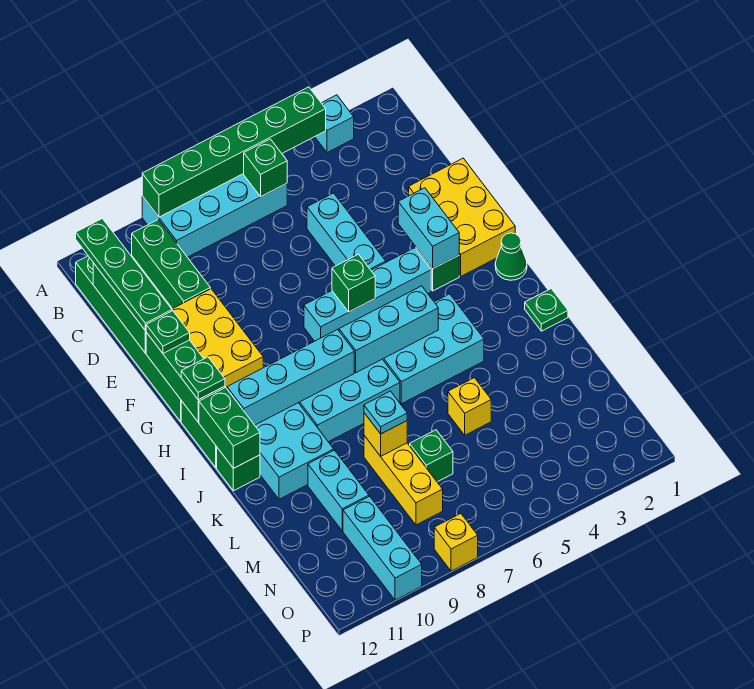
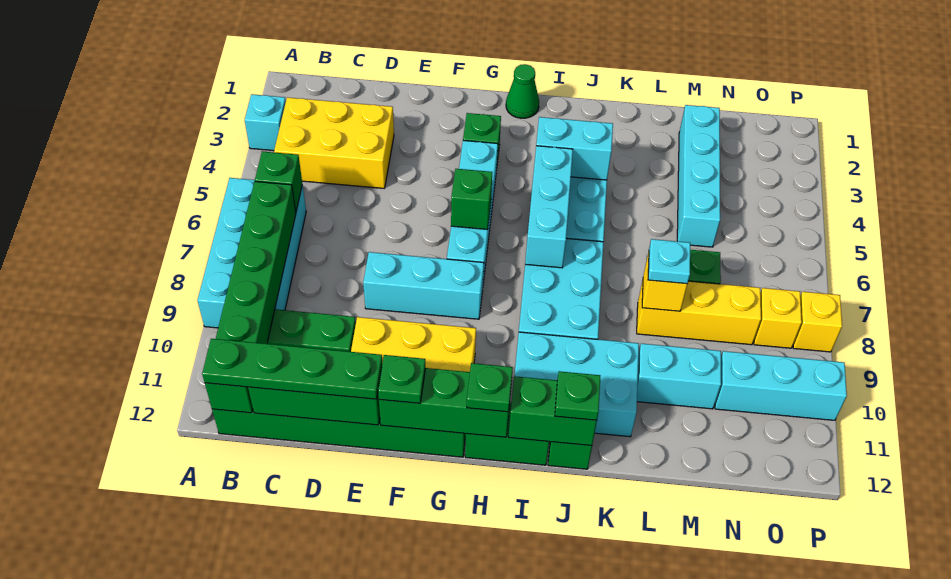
green brick A4:A9 level 2 -> green brick B7:B12 level 2
cyan brick D5:F5 level 1 -> cyan brick E8:G8 level 1
yellow brick E1:G2 level 1 -> yellow brick B3:D4 level 1
cyan brick F3:G3 level 2 -> cyan brick I4:J4 level 2
cyan brick I8:I11 level 2 -> cyan brick M2:M5 level 1
green plate J1 level 1 -> green plate J12 level 3
yellow brick L5 level 1 -> yellow brick O8 level 1

